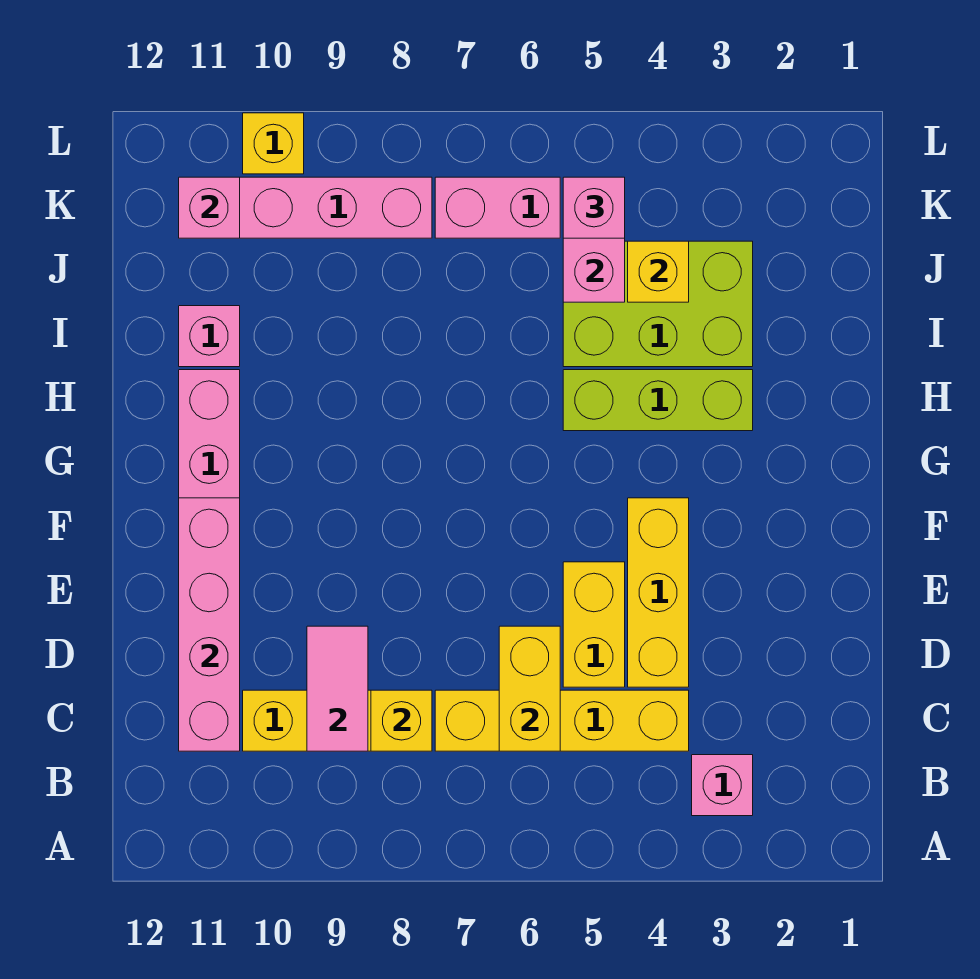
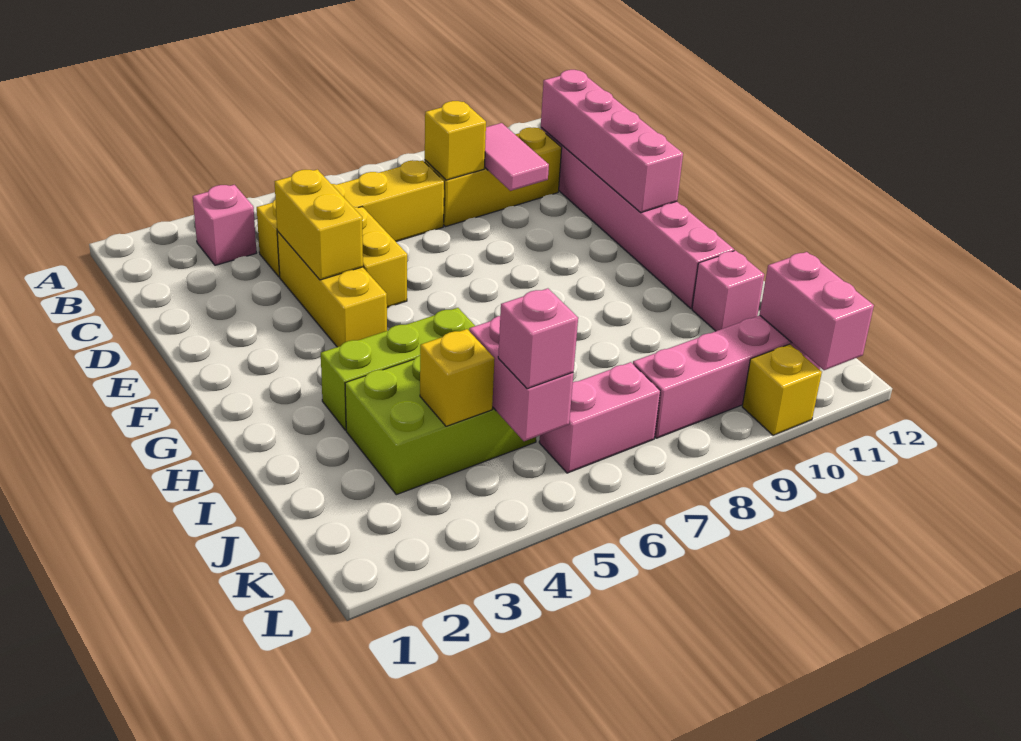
yellow brick C6:D6 level 2 -> yellow brick D4:E4 level 2
pink brick K11 level 2 -> pink brick K11:L11 level 2

